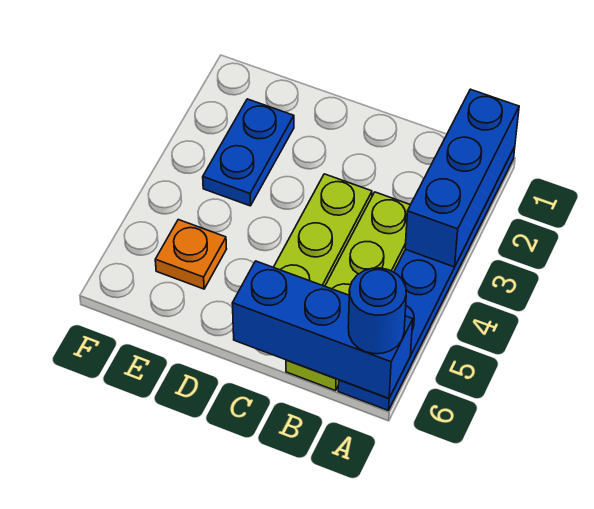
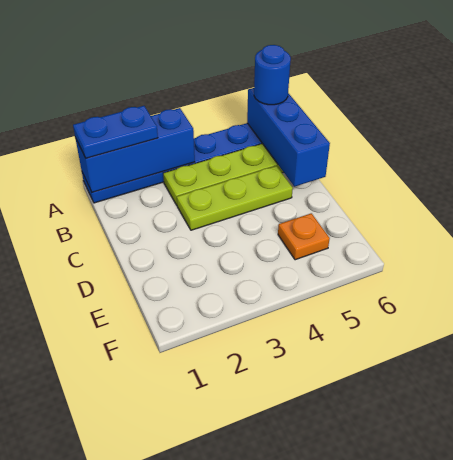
blue plate E2:E3 level 1 -> blue plate A1:A2 level 3

